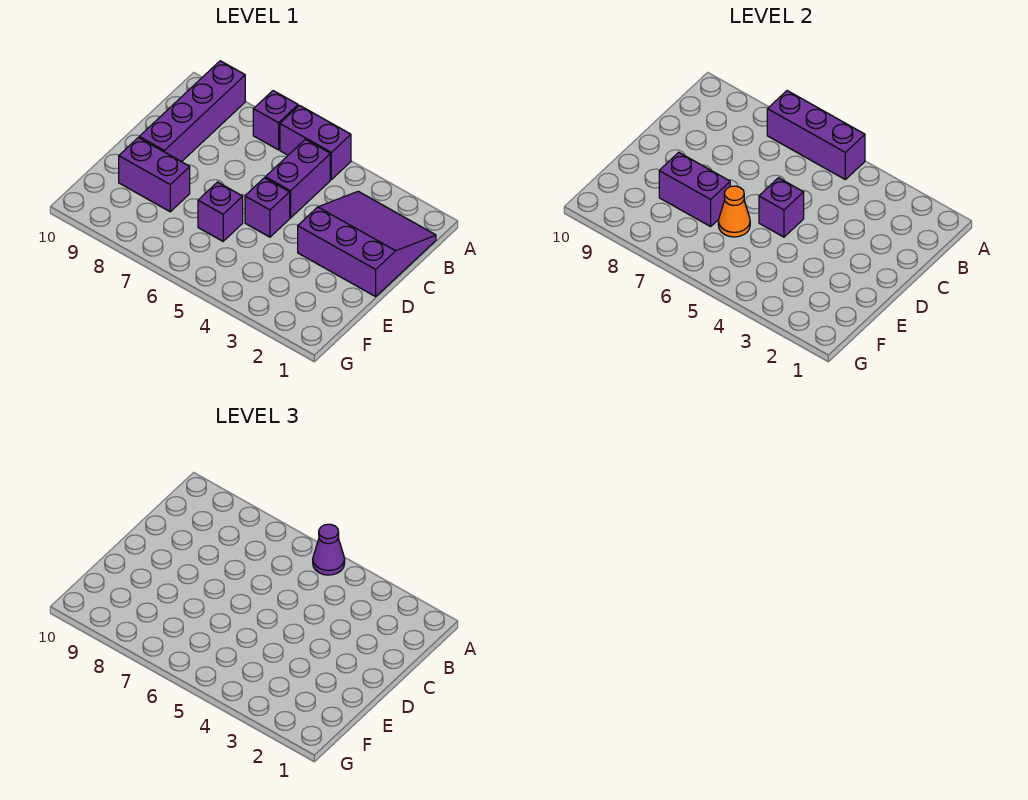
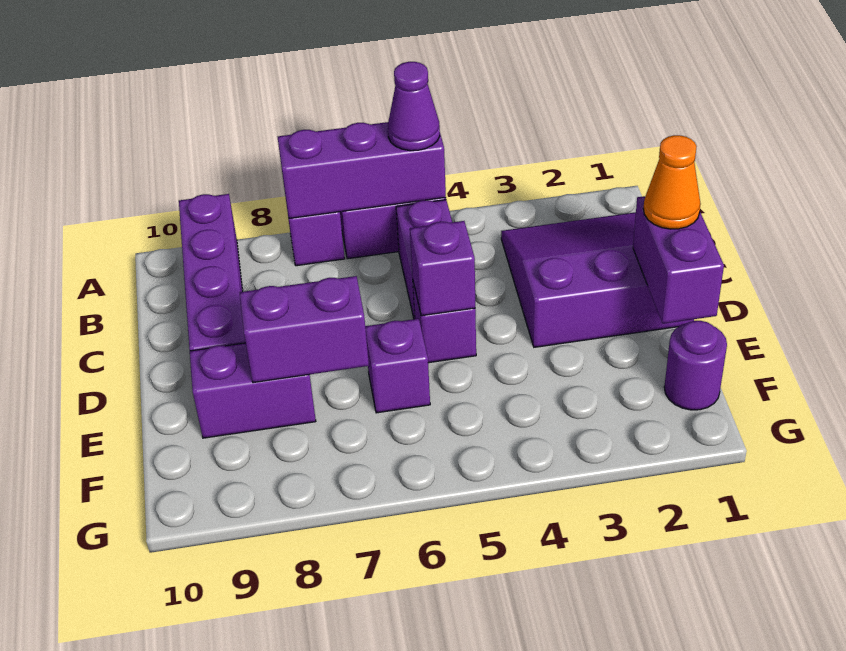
none -> purple brick D1:E1 level 2
orange cone E6 level 2 -> orange cone D1 level 3
none -> purple round brick F1 level 1

